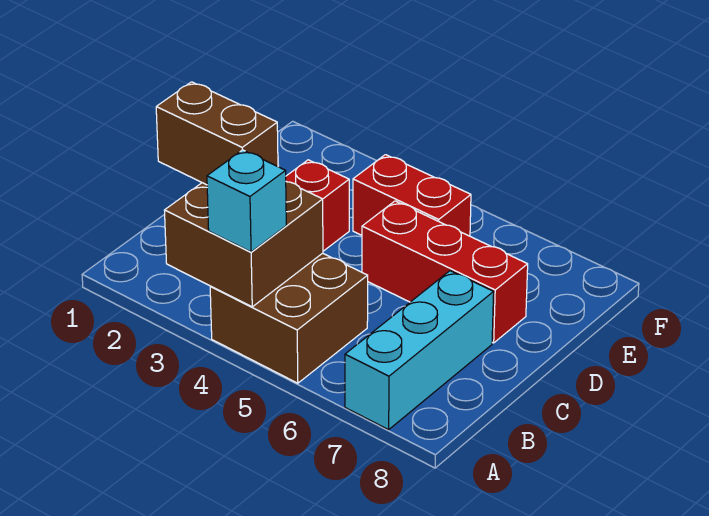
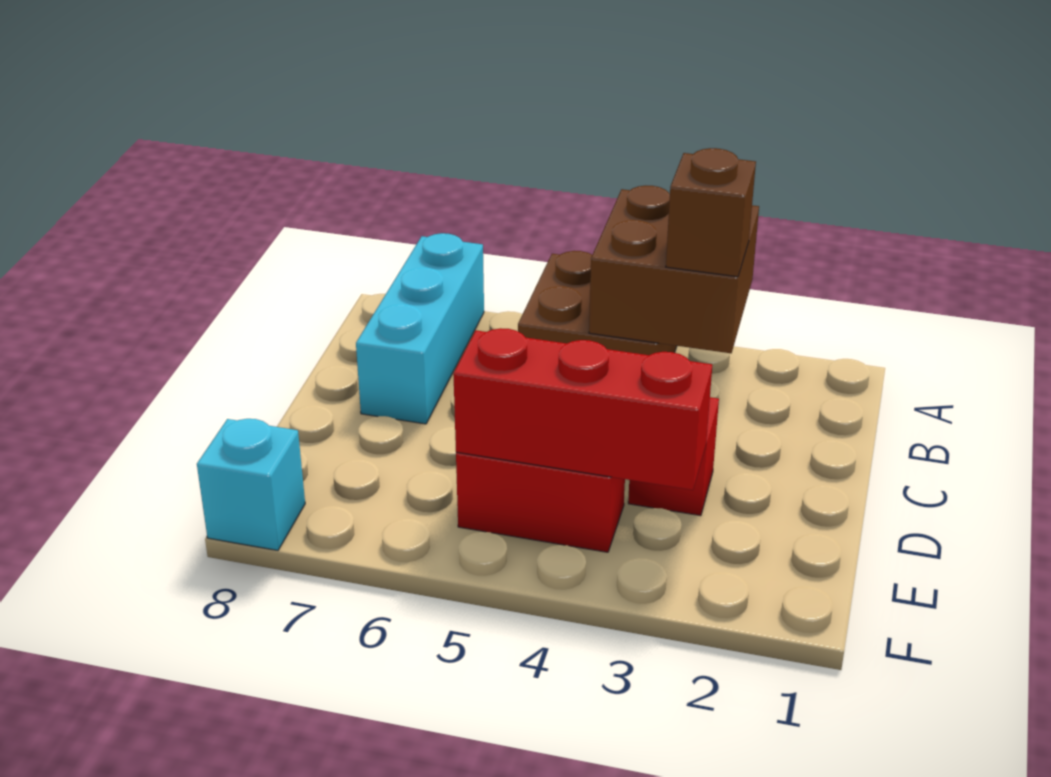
cyan brick A4 level 3 -> cyan brick F8 level 1
brown brick B2:B3 level 3 -> brown brick B3 level 3
red brick D5:D7 level 1 -> red brick E3:E5 level 2

